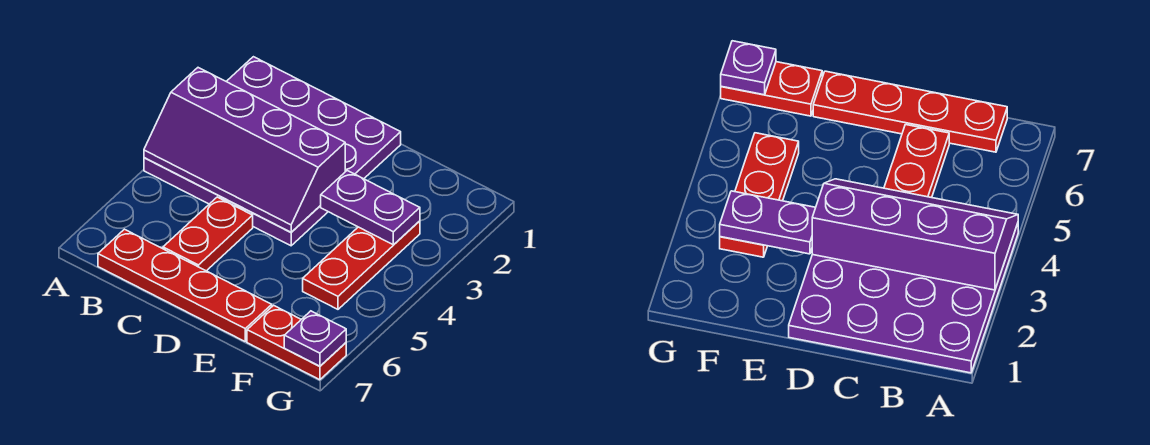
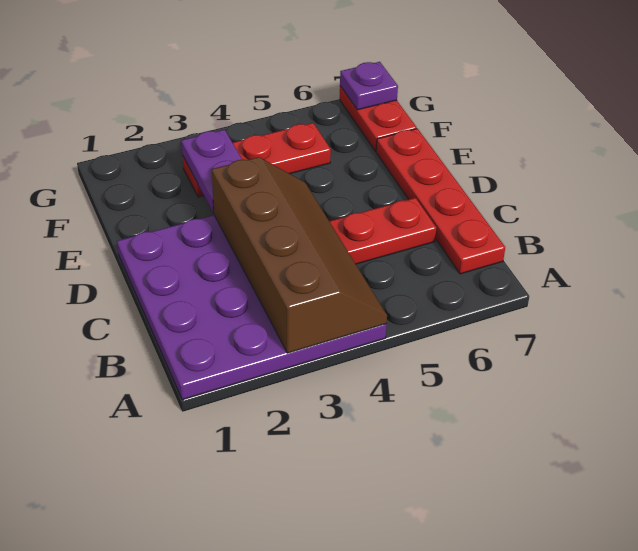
purple slope A3:D4 level 2 top 3 -> brown slope A3:D4 level 2 top 3

